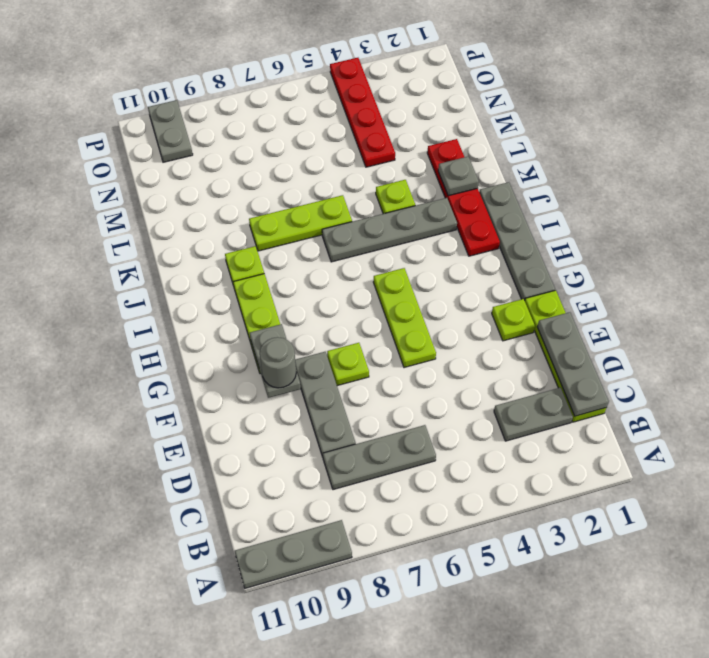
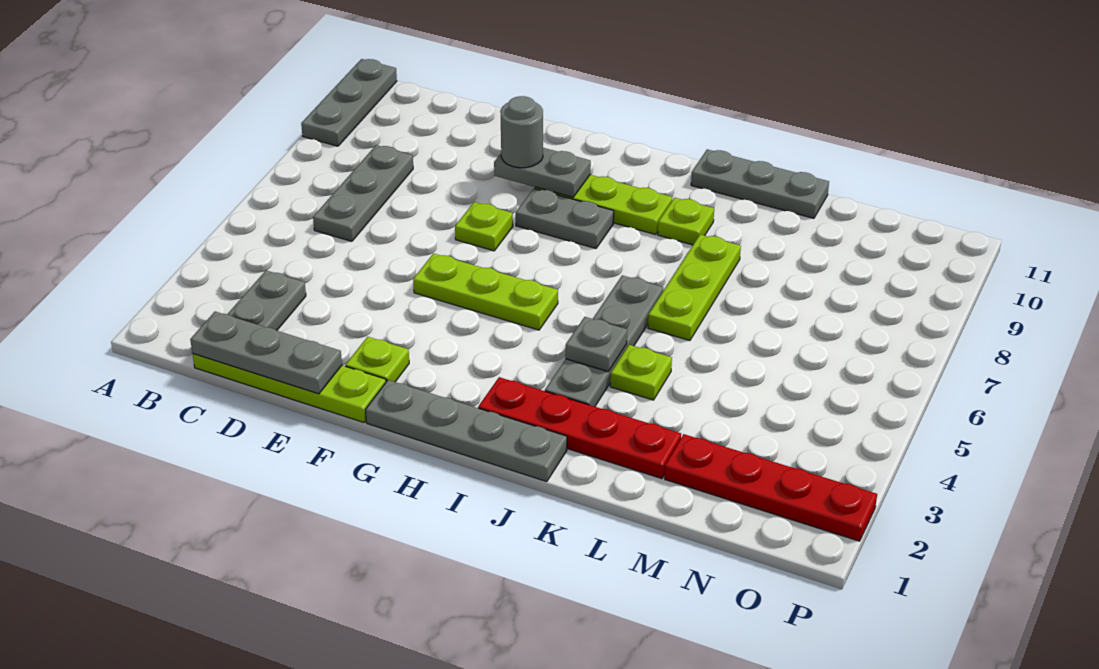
grey plate D8:F8 level 1 -> grey plate J11:L11 level 1
grey plate K2 level 2 -> grey plate J4 level 2
red plate M4:P4 level 1 -> red plate M2:P2 level 1
grey plate O10:P10 level 1 -> grey plate G8:H8 level 1

